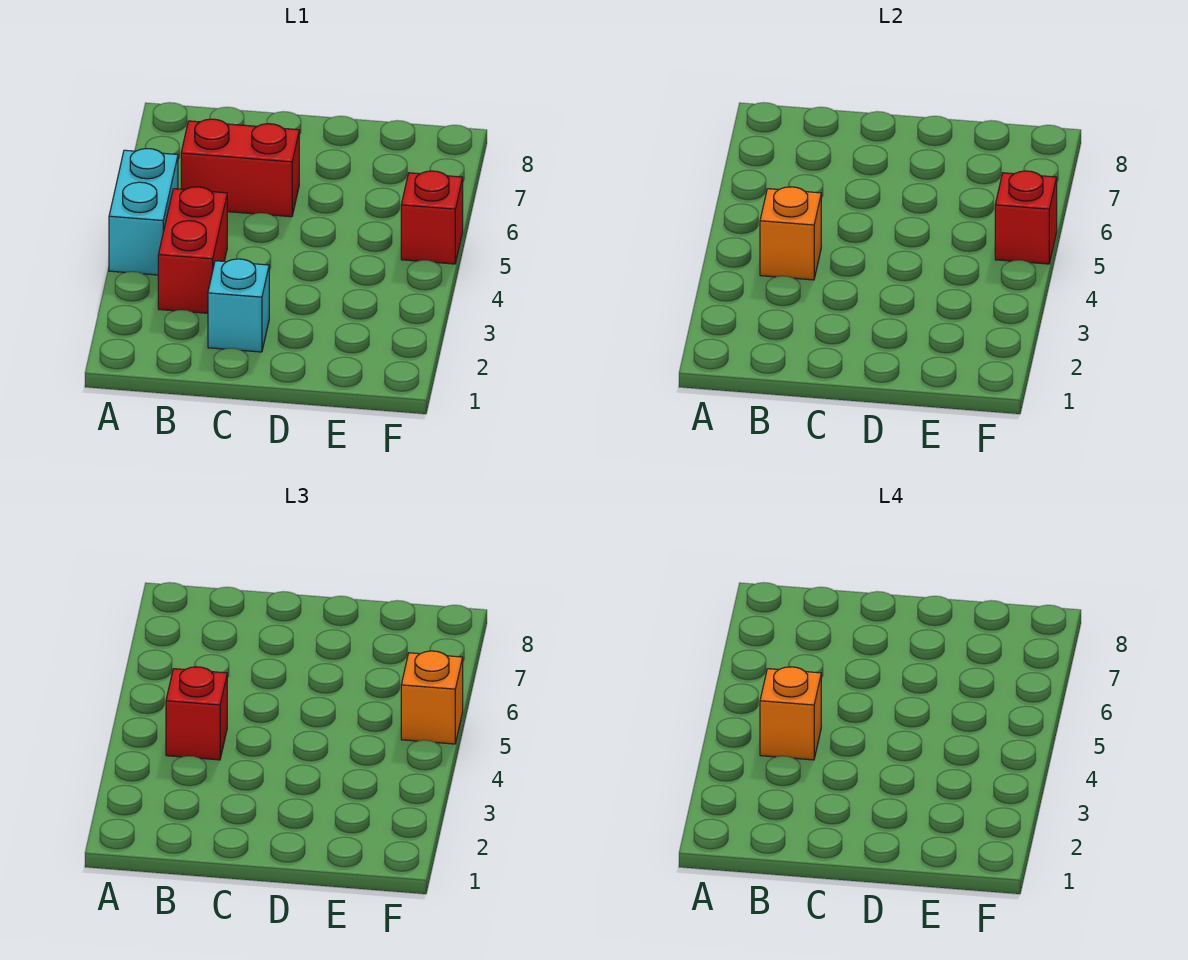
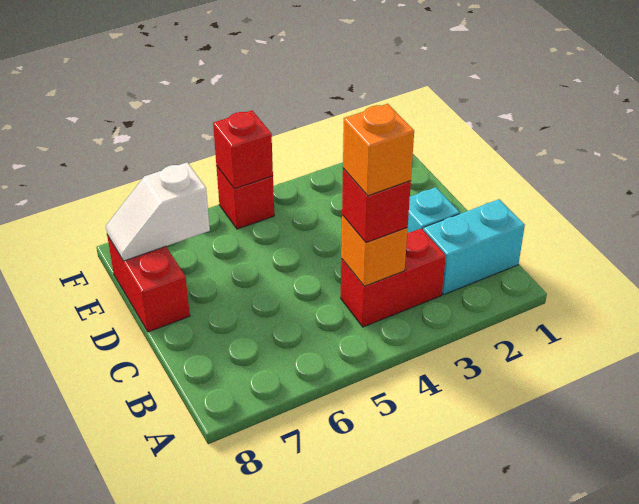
cyan brick A4:A5 level 1 -> cyan brick B1:B2 level 1
red brick B6:C6 level 1 -> red brick D8:E8 level 1
none -> white slope E7:E8 level 2 top 7
orange brick F5 level 3 -> none

